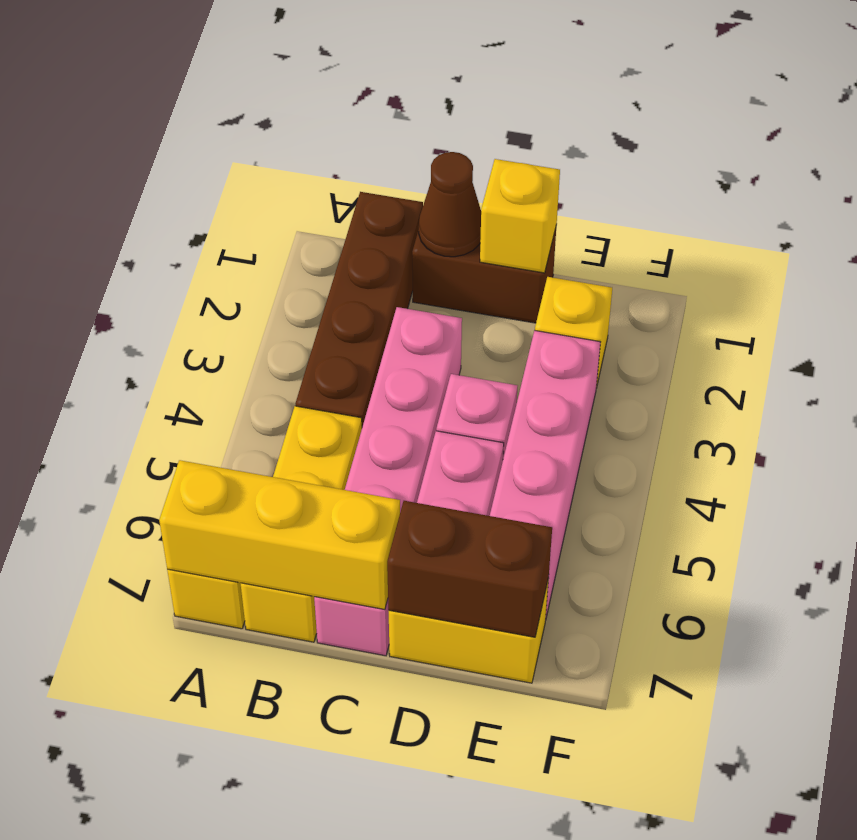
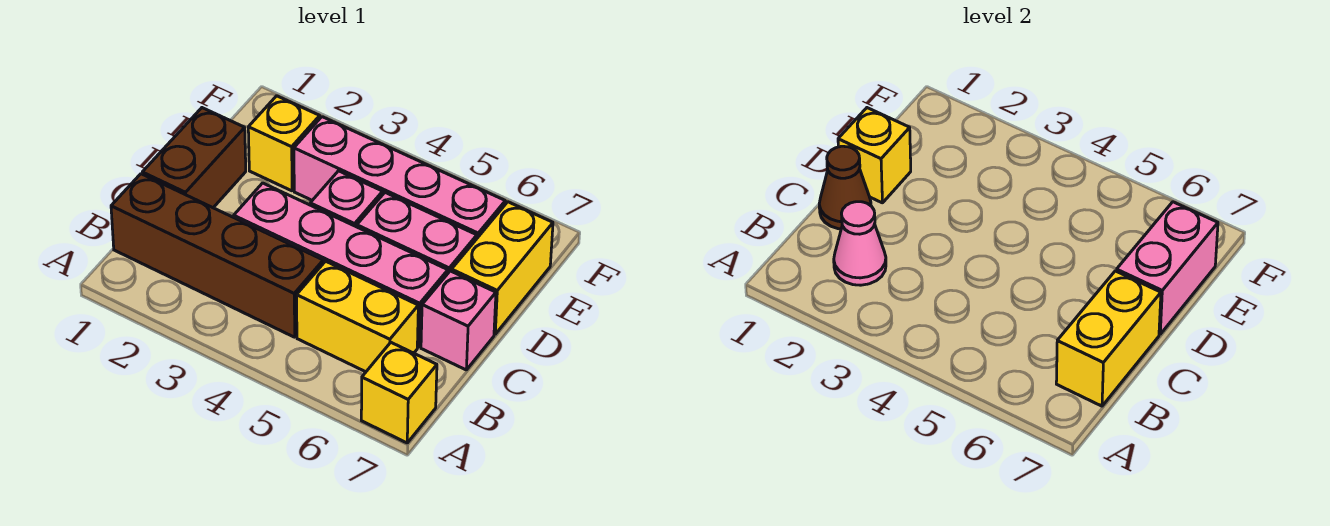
yellow brick A7:C7 level 2 -> yellow brick B7:C7 level 2
none -> pink cone B2 level 2
yellow brick B5:B7 level 1 -> yellow brick B5:B6 level 1
brown brick D7:E7 level 2 -> pink brick D7:E7 level 2

